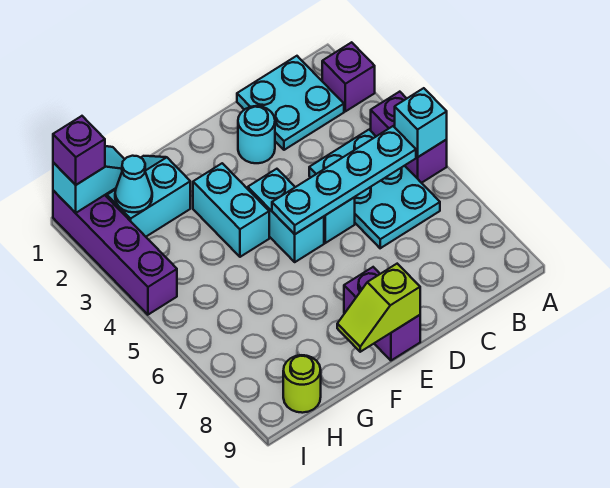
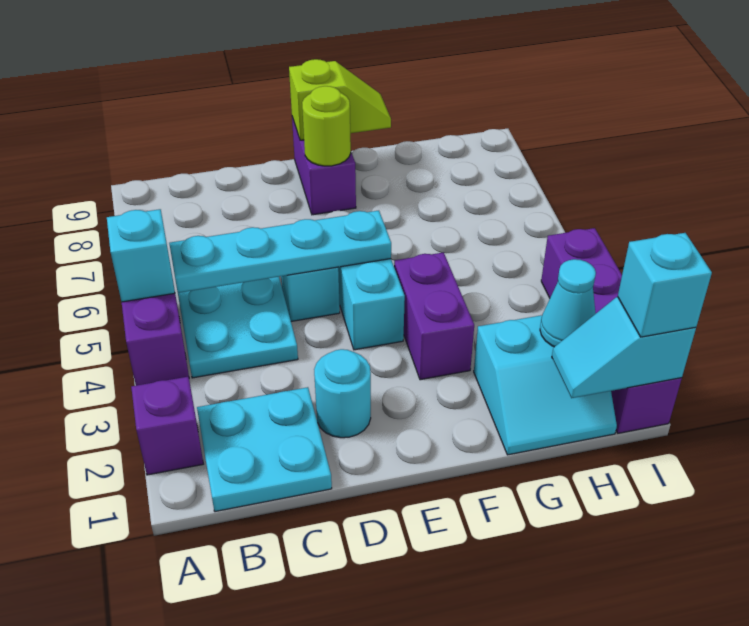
cyan brick F3:F4 level 1 -> purple brick F3:F4 level 1
lime round brick H9 level 1 -> lime round brick E8 level 2
purple brick I1 level 3 -> cyan brick I1 level 3

